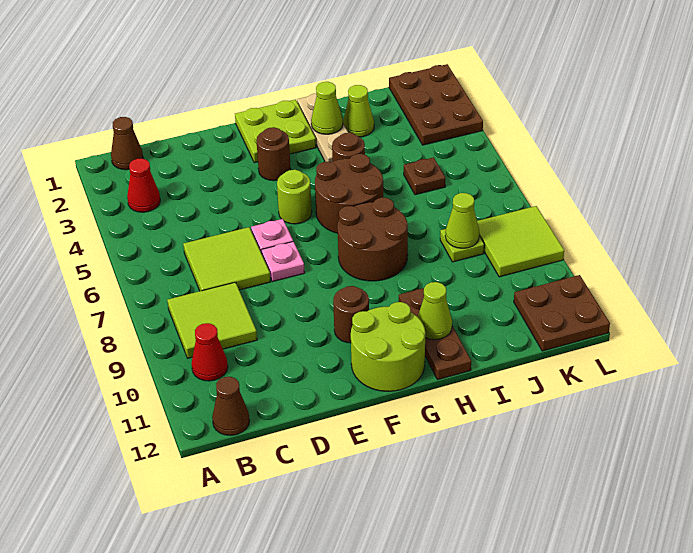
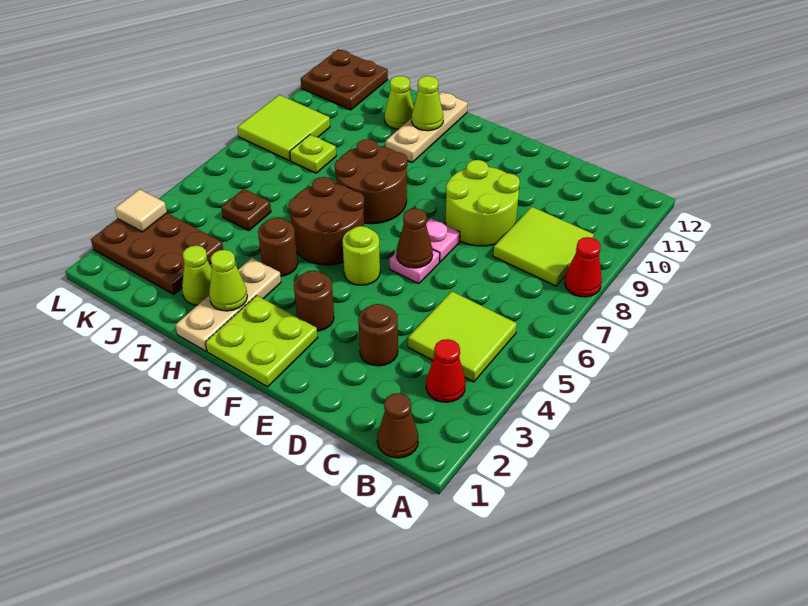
red cone B10 level 1 -> red cone A8 level 1
brown cone B12 level 1 -> brown cone E6 level 2
lime tile C6:D7 level 1 -> lime tile B4:C5 level 1
brown round brick F10 level 1 -> brown round brick D3 level 1
lime round brick F11:G12 level 1 -> lime round brick D8:E9 level 1
brown plate H10:H12 level 1 -> tan plate H10:H12 level 1
lime cone J8 level 2 -> lime cone I11 level 1
brown plate K1:L3 level 1 -> brown plate J2:L3 level 1
none -> tan tile L3 level 2

